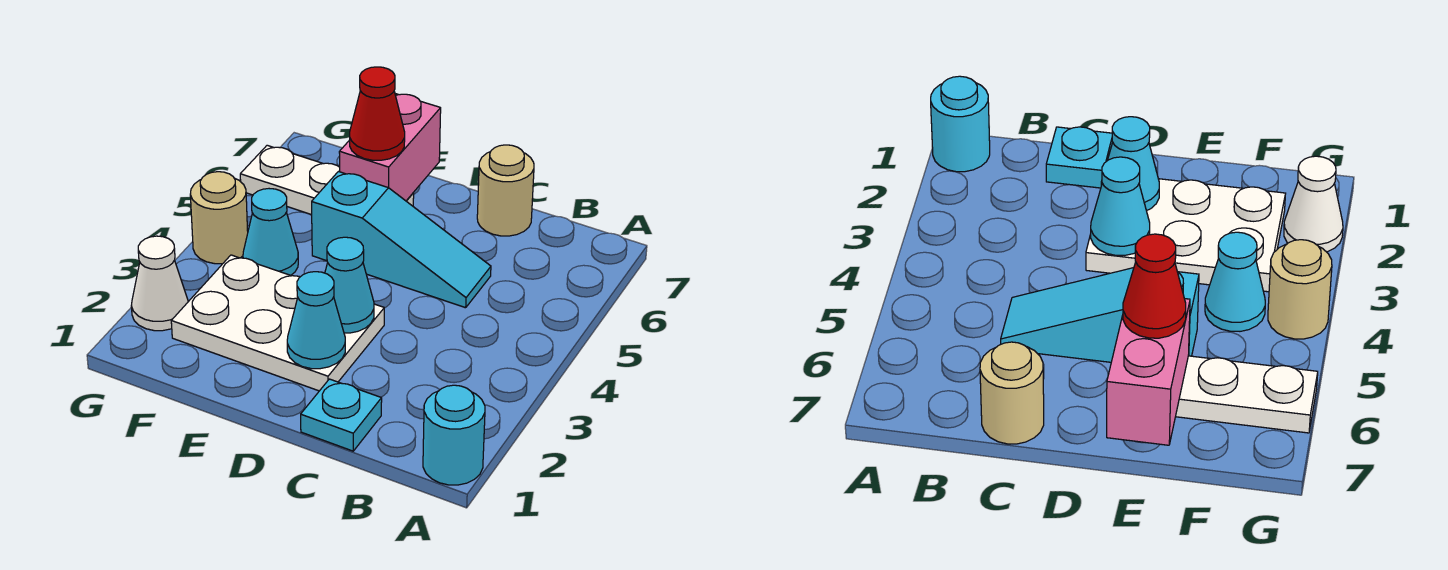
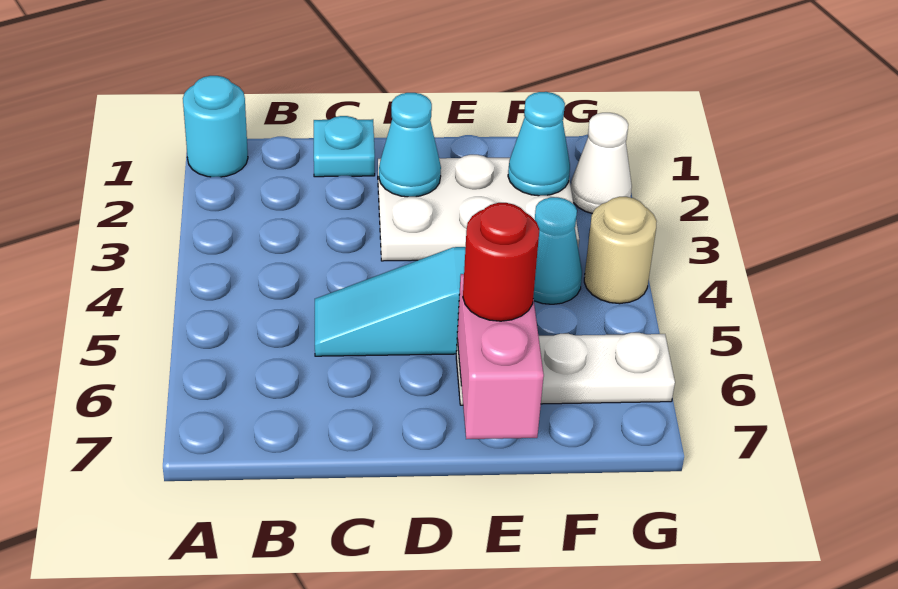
tan round brick C7 level 1 -> none
cyan cone D3 level 2 -> cyan cone F2 level 2
red cone E6 level 3 -> red round brick E6 level 3

